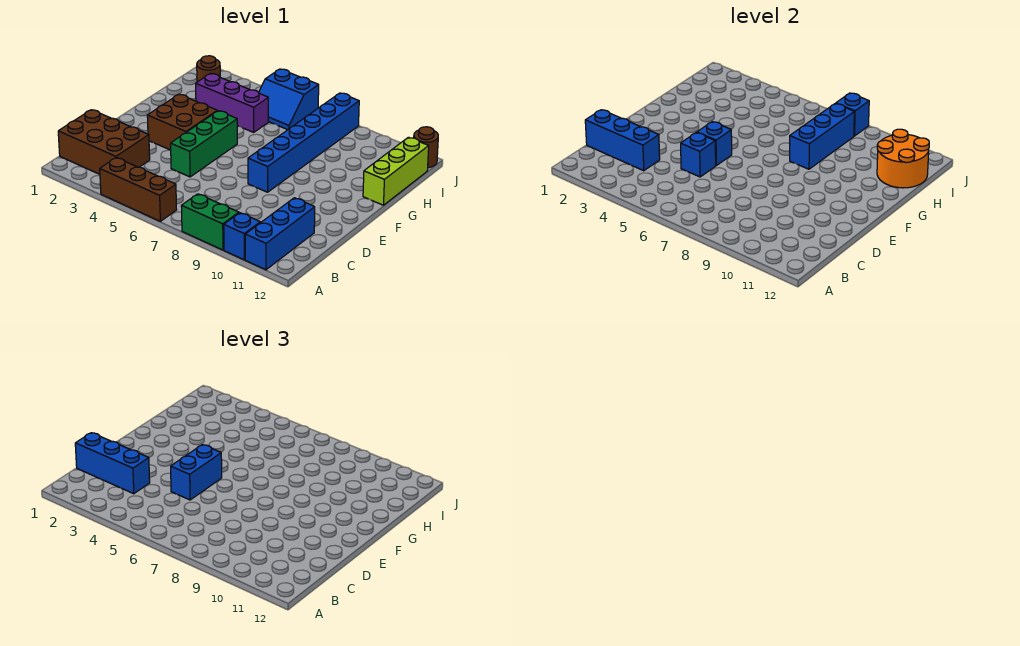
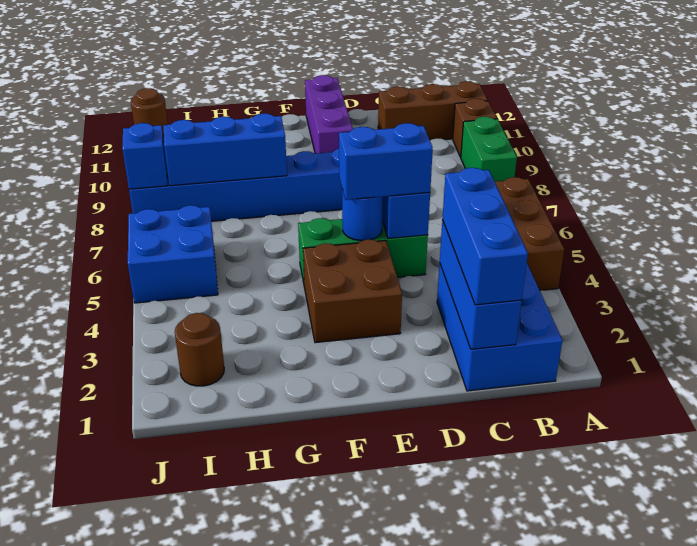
blue brick A10 level 1 -> brown brick A10 level 1
blue brick A11:C11 level 1 -> brown brick A11:C11 level 1
brown brick B1:C3 level 1 -> blue brick B1:C3 level 1
blue brick E5 level 2 -> blue round brick E5 level 2
lime brick G12:I12 level 1 -> none
purple brick H3:H5 level 1 -> purple brick E10:E12 level 1
orange round brick H11:I12 level 2 -> none
blue slope I5:J6 level 1 top J -> blue brick I5:J6 level 1

